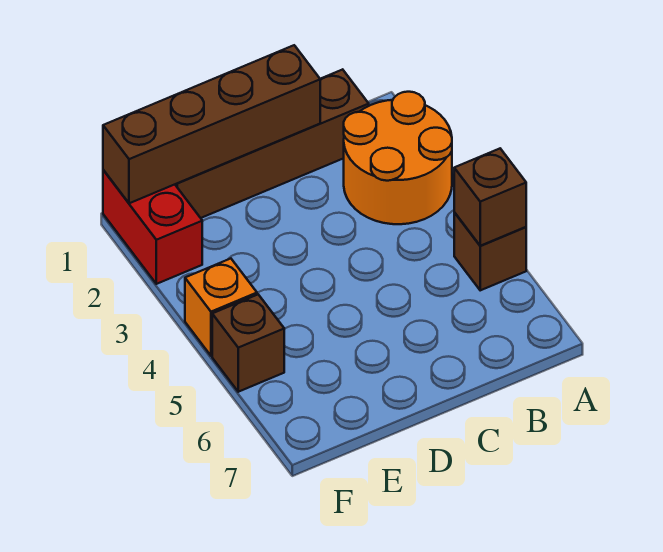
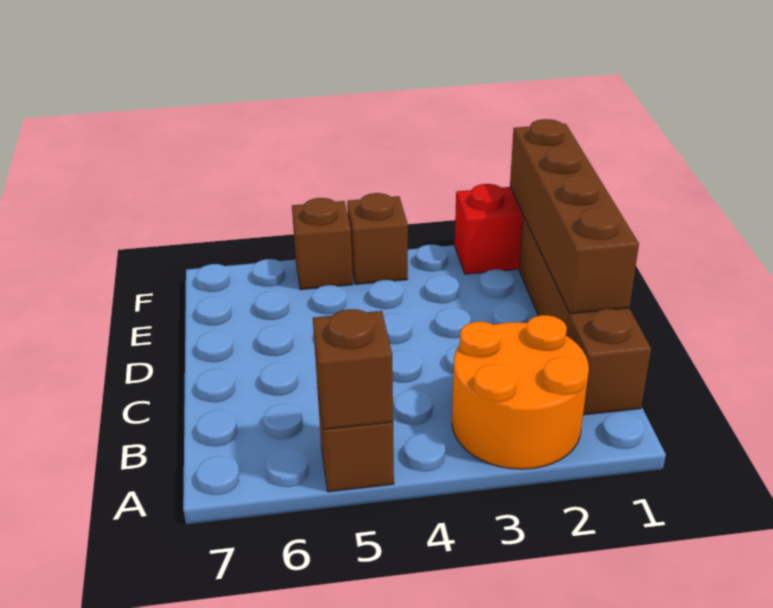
orange brick F4 level 1 -> brown brick F4 level 1

